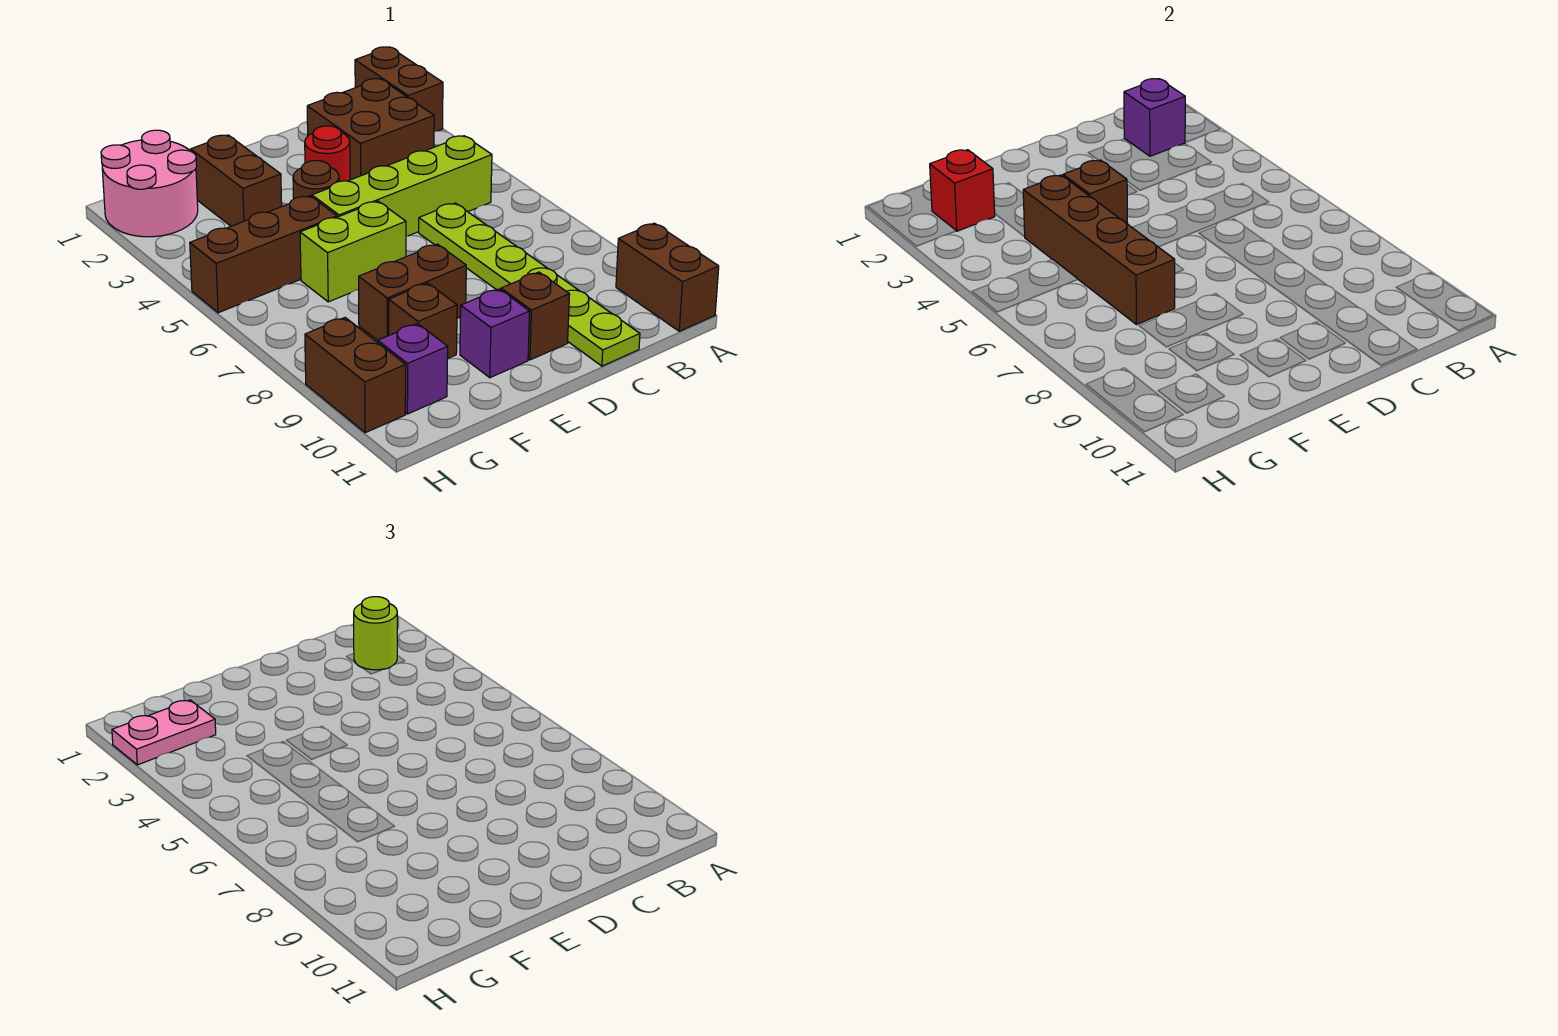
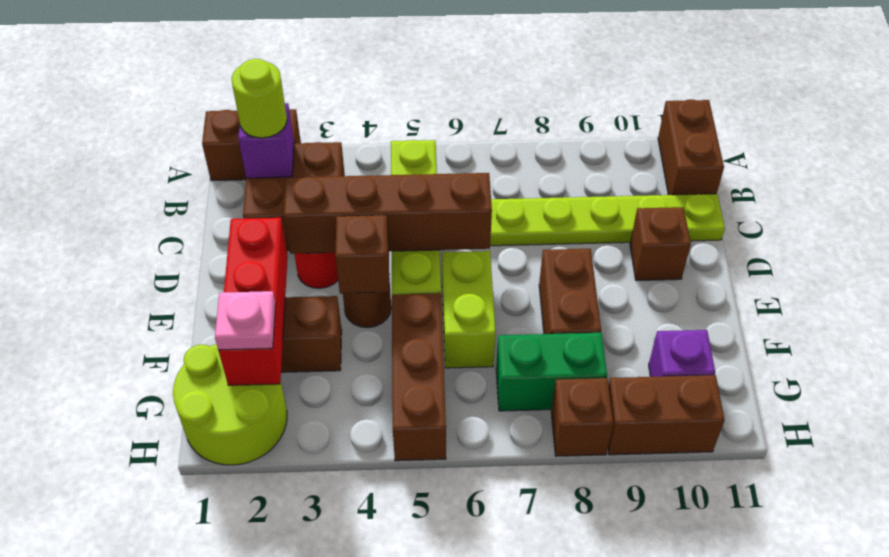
brown brick A10:A11 level 1 -> brown brick A11:B11 level 1
purple brick E10 level 1 -> none
brown brick F4:F7 level 2 -> brown brick D3:D6 level 2
brown brick F9 level 1 -> brown brick H8 level 1
pink round brick G1:H2 level 1 -> lime round brick G1:H2 level 1
red brick G2 level 2 -> red brick E2:G2 level 2
pink plate G2:H2 level 3 -> pink plate G2 level 3
none -> green brick G7:G8 level 1

